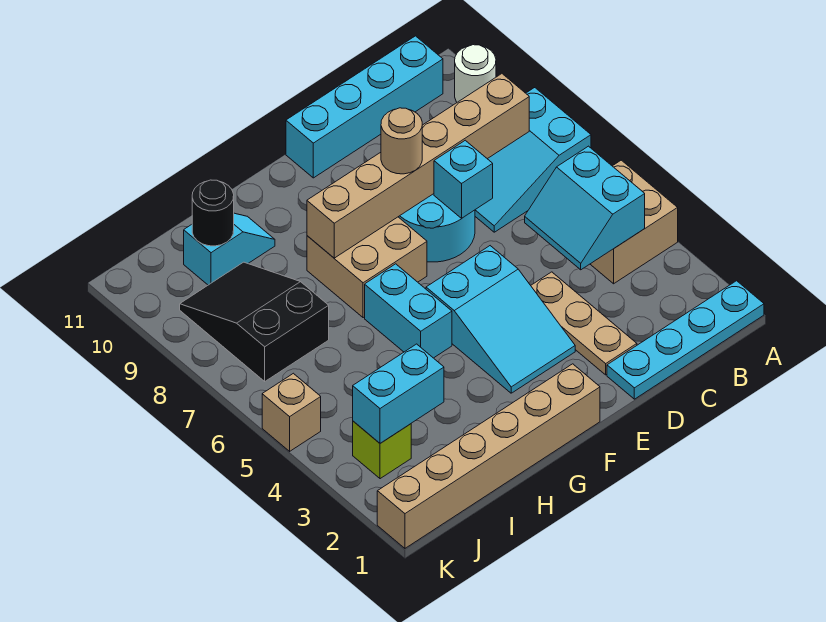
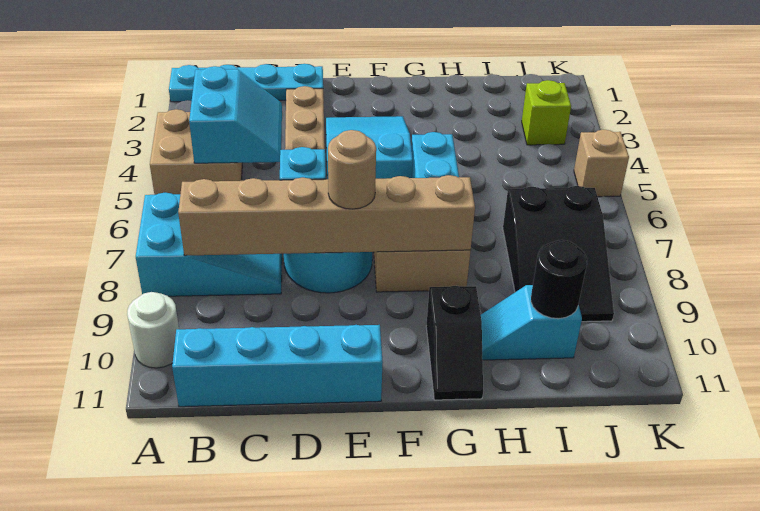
tan brick F1:K1 level 1 -> none
none -> black slope G10:G11 level 1 top 10
cyan brick I3:J3 level 2 -> none

